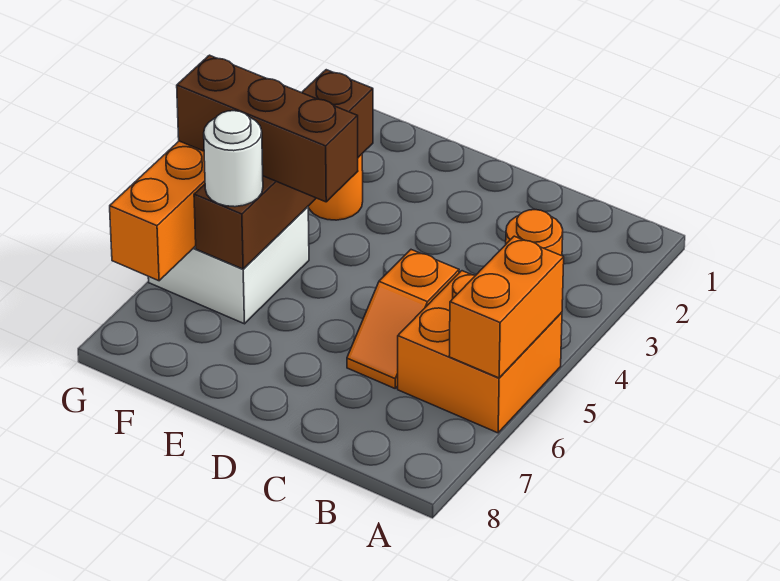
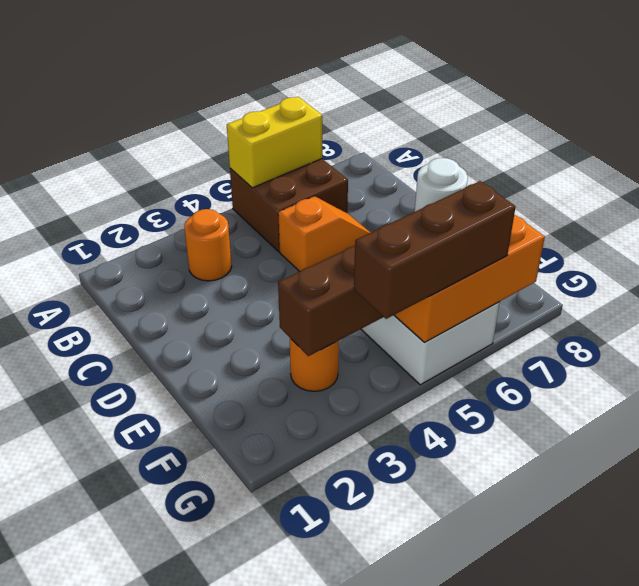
orange brick A5:B6 level 1 -> brown brick A5:B6 level 1
orange brick A5:A6 level 2 -> yellow brick A5:A6 level 2
brown brick E5:G5 level 3 -> brown brick G4:G6 level 3

